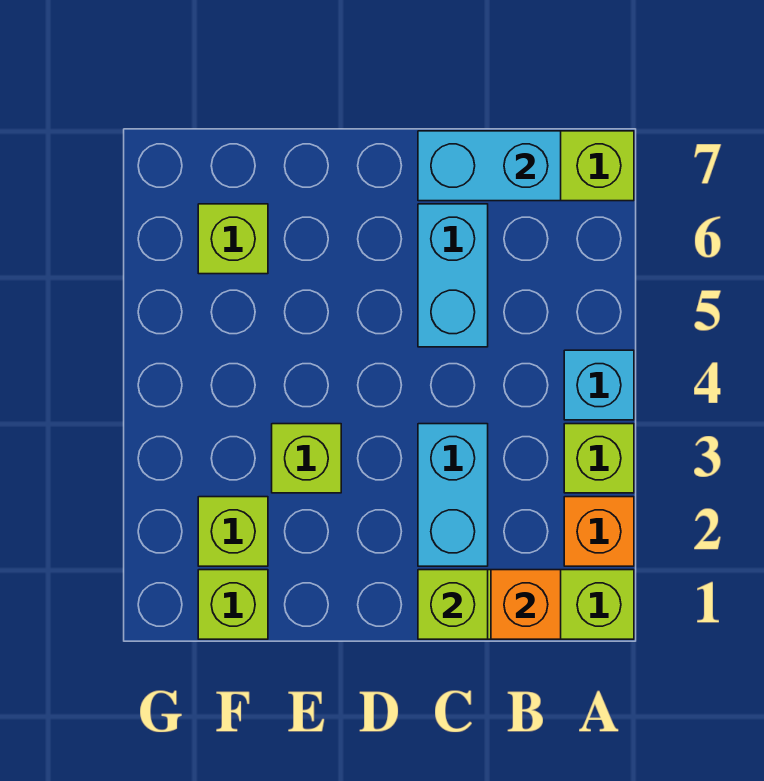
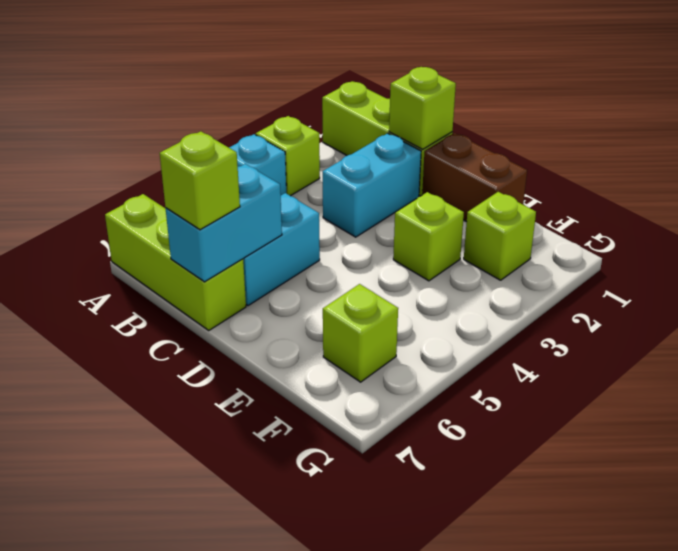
orange brick A2 level 1 -> none
orange brick B1 level 2 -> none
cyan brick B7:C7 level 2 -> cyan brick C6:C7 level 2
none -> brown brick D1:E1 level 1
lime brick F1 level 1 -> lime brick C7 level 3

